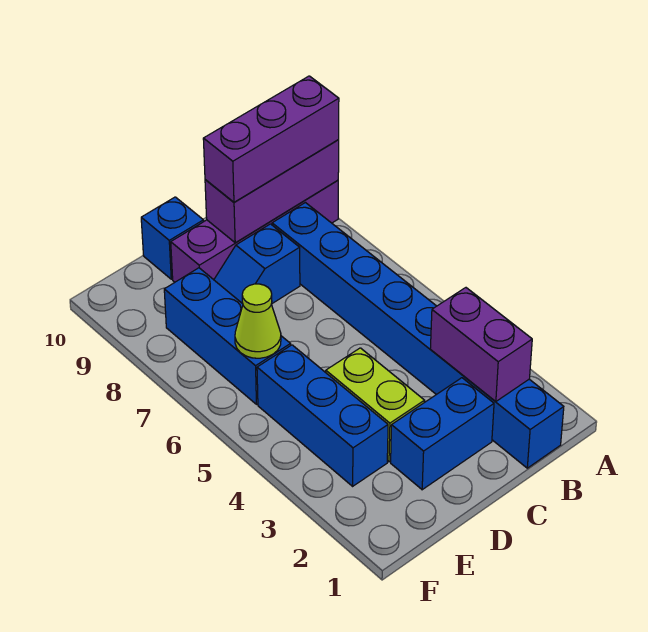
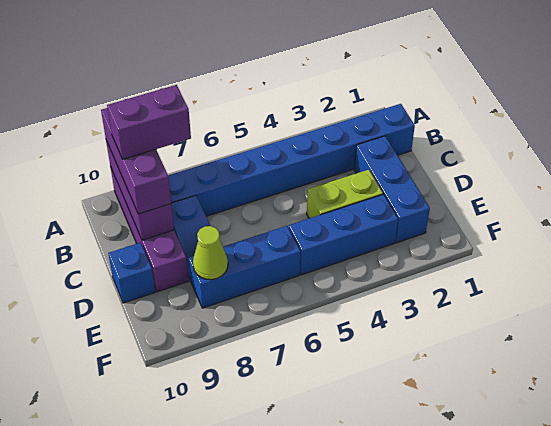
purple brick B2:B3 level 2 -> purple brick B8:B9 level 4
blue brick C2:D2 level 1 -> blue brick C2:E2 level 1
lime cone E6 level 2 -> lime cone E8 level 2

